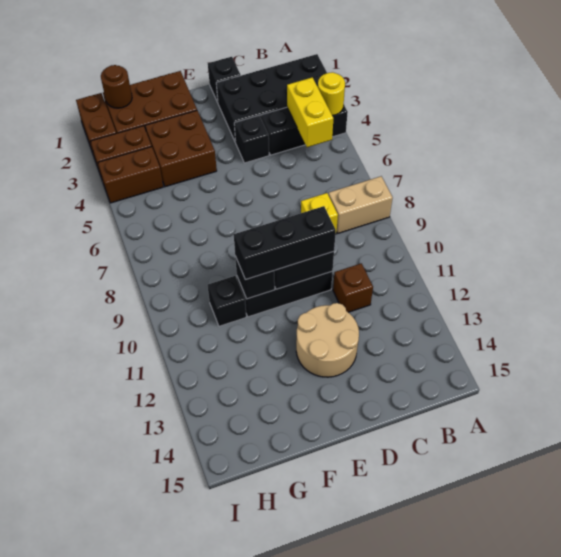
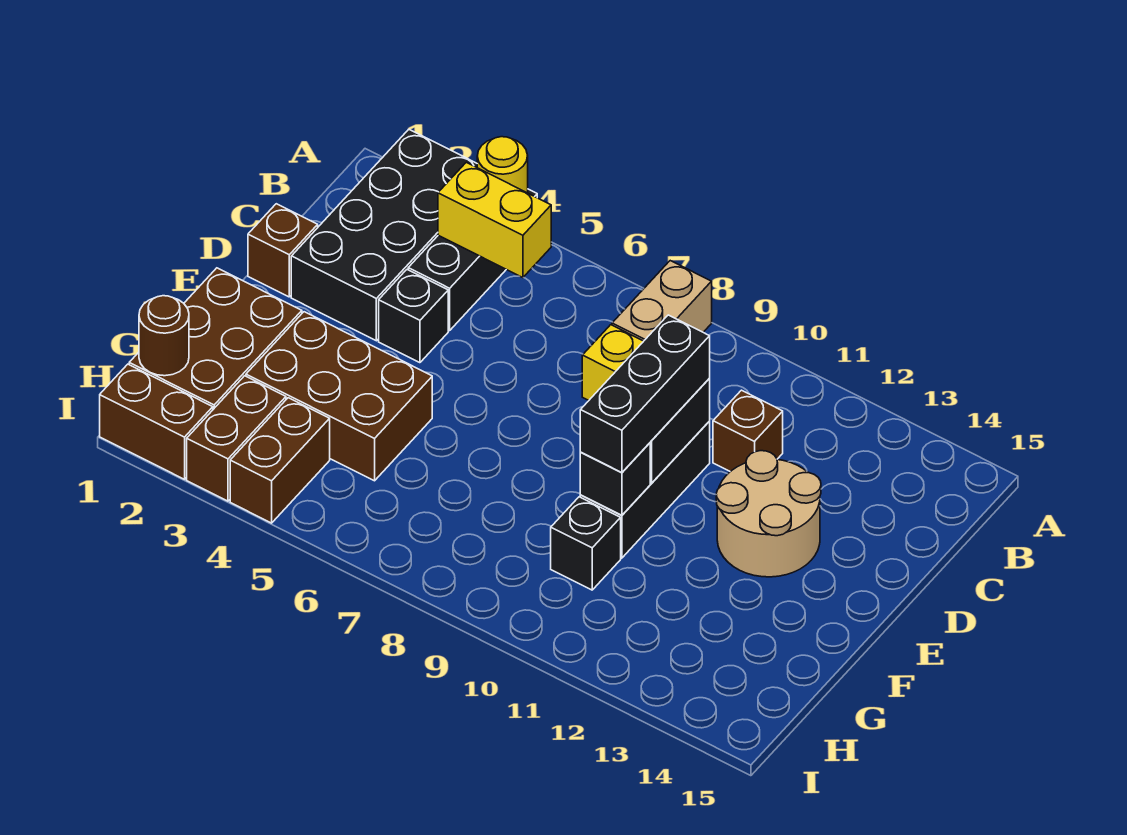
black brick D1 level 1 -> brown brick D1 level 1
brown brick F3:G4 level 1 -> brown brick F3:G5 level 1

